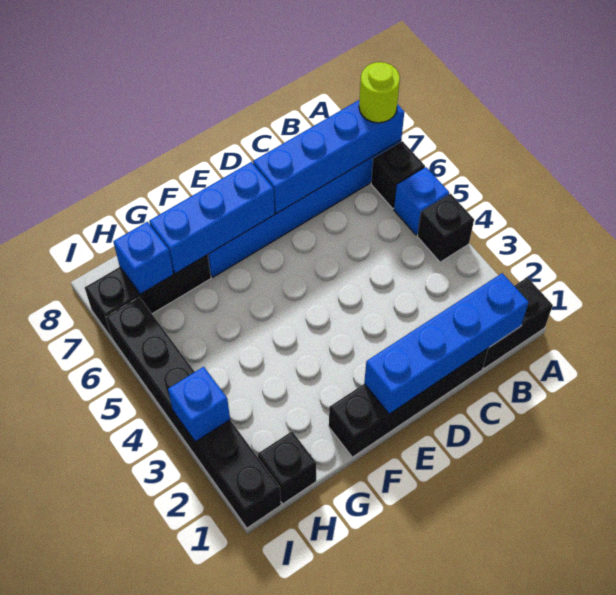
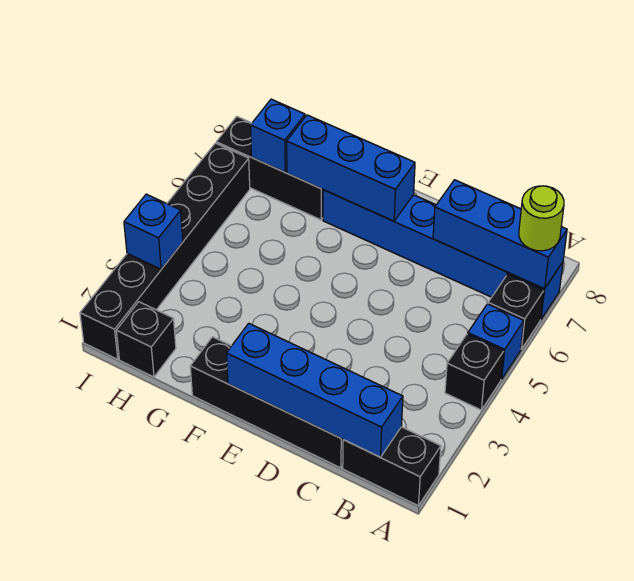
blue brick A7:D7 level 2 -> blue brick A7:C7 level 2

